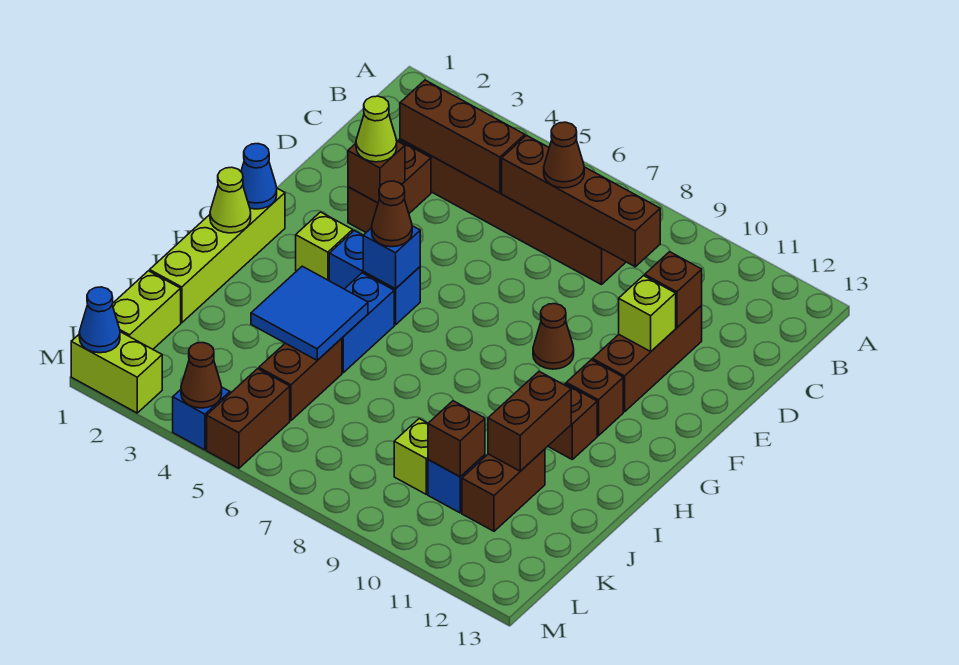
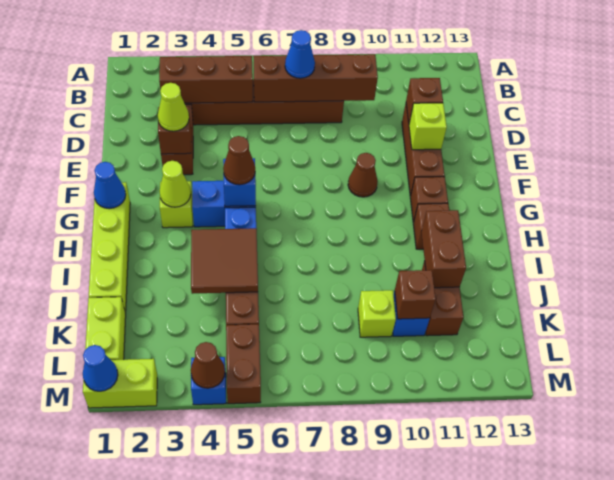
brown cone C7 level 3 -> blue cone C7 level 3
lime cone H1 level 2 -> lime cone G3 level 2
blue tile I4:J5 level 2 -> brown tile I4:J5 level 2

